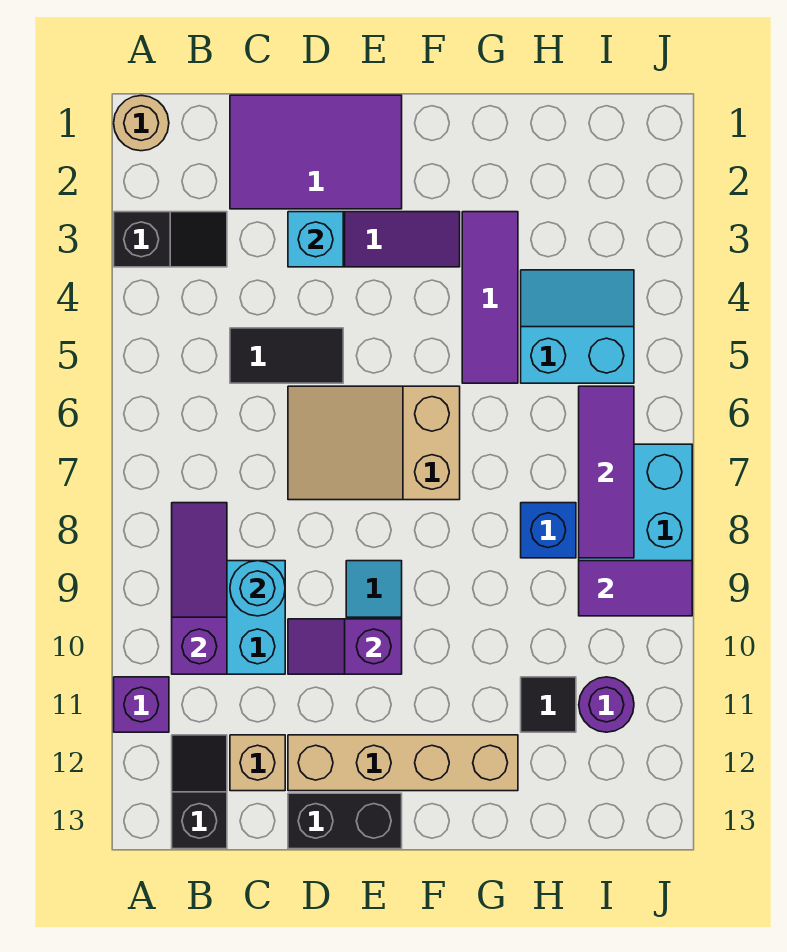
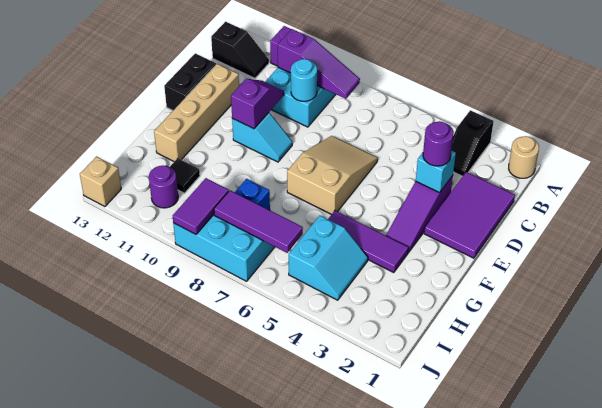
black tile C5:D5 level 1 -> none
tan brick C12 level 1 -> tan brick J13 level 1
none -> purple round brick D3 level 3

